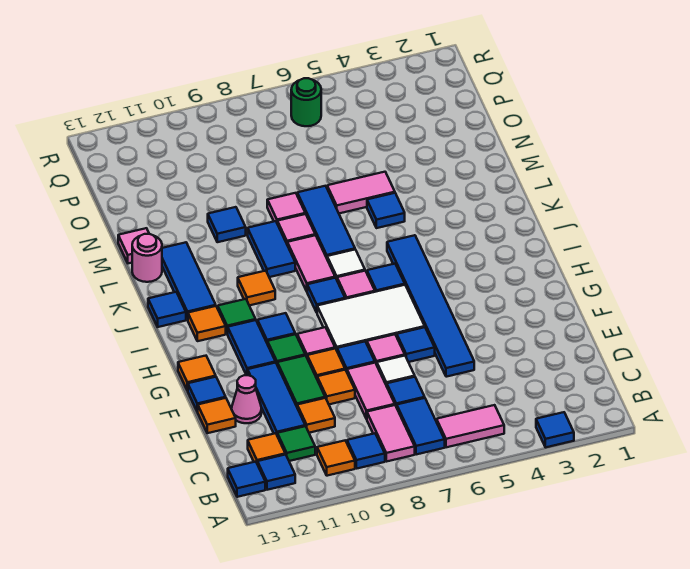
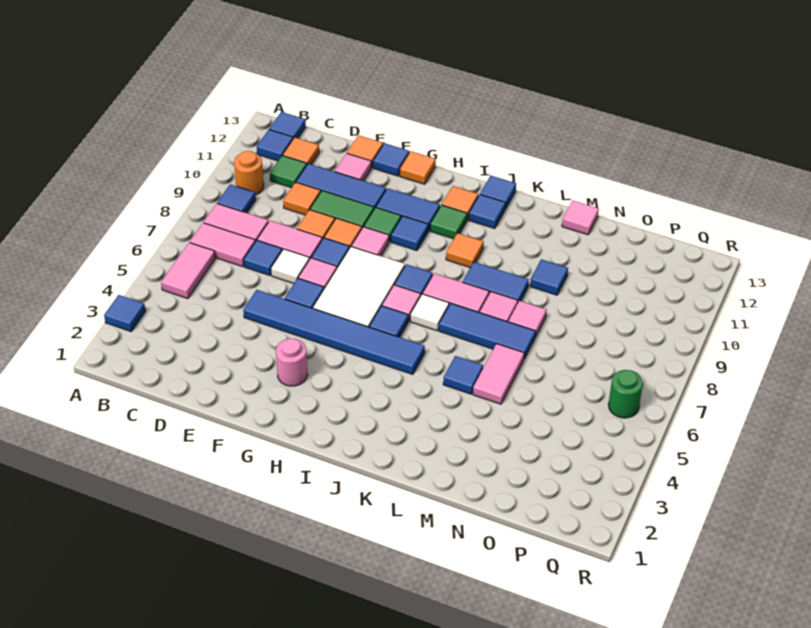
blue tile B7:C7 level 1 -> pink tile B7:C7 level 1
orange tile B10 level 1 -> orange round brick B10 level 1
pink cone E12 level 1 -> pink tile E12 level 1
blue tile J12:L12 level 1 -> blue tile J12 level 1
pink round brick L13 level 1 -> pink round brick G3 level 1

